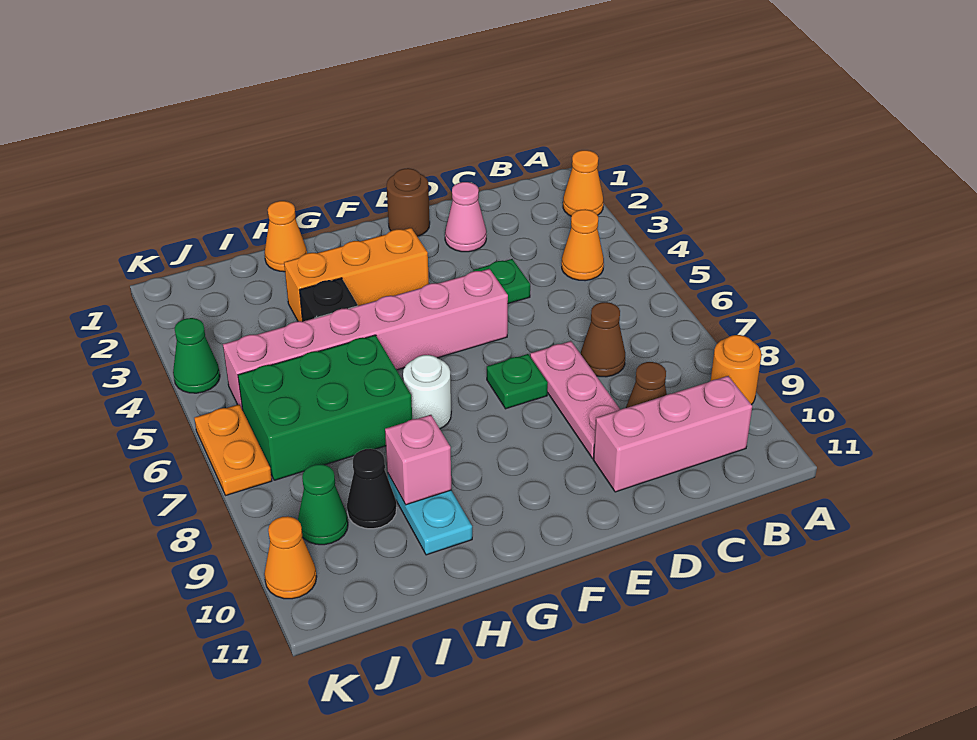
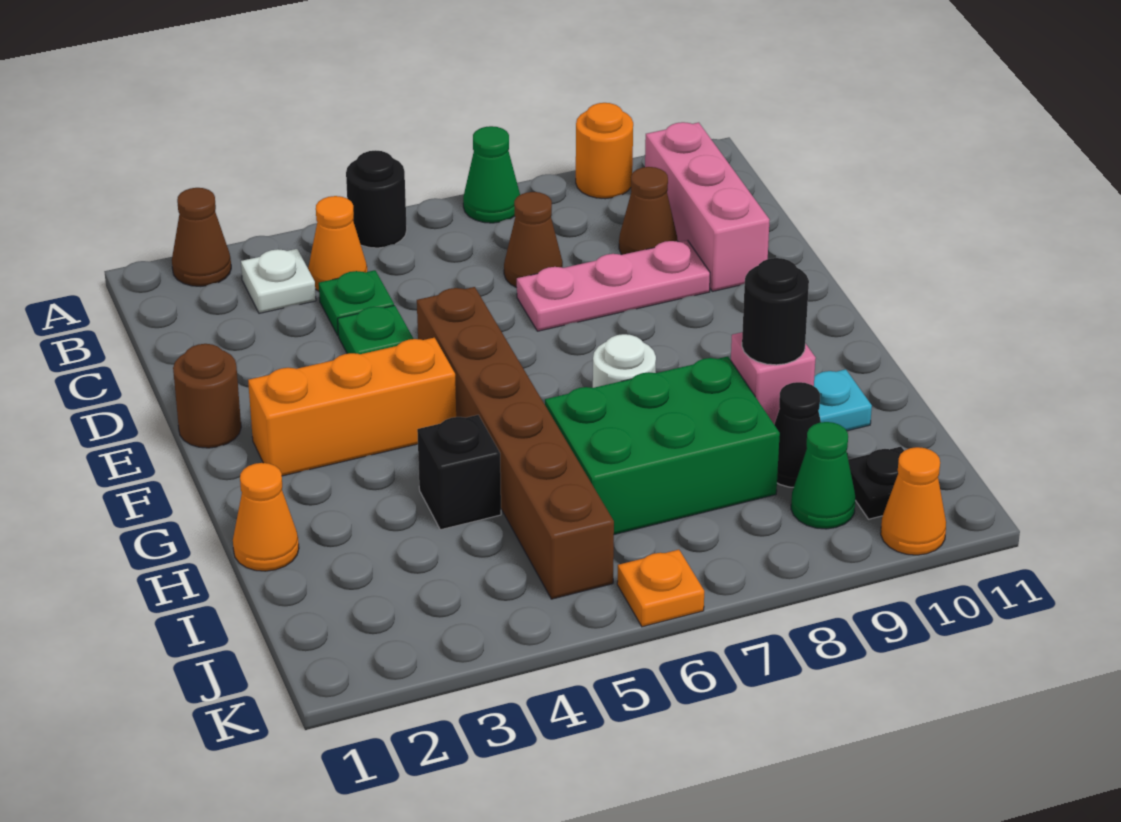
orange cone A2 level 1 -> brown cone A2 level 1
none -> black round brick A5 level 1
none -> white plate B3 level 1
pink cone D2 level 1 -> none
pink brick E5:J5 level 1 -> brown brick E5:J5 level 1
green plate E7 level 1 -> green plate C4 level 1
orange brick F3:H3 level 1 -> orange brick F2:F4 level 1
green brick H6:J7 level 1 -> green brick H6:I8 level 1
none -> black round brick H9 level 3
none -> black plate J10 level 1
green cone K4 level 1 -> green cone A7 level 1
orange plate K6:K7 level 1 -> orange plate K6 level 1

